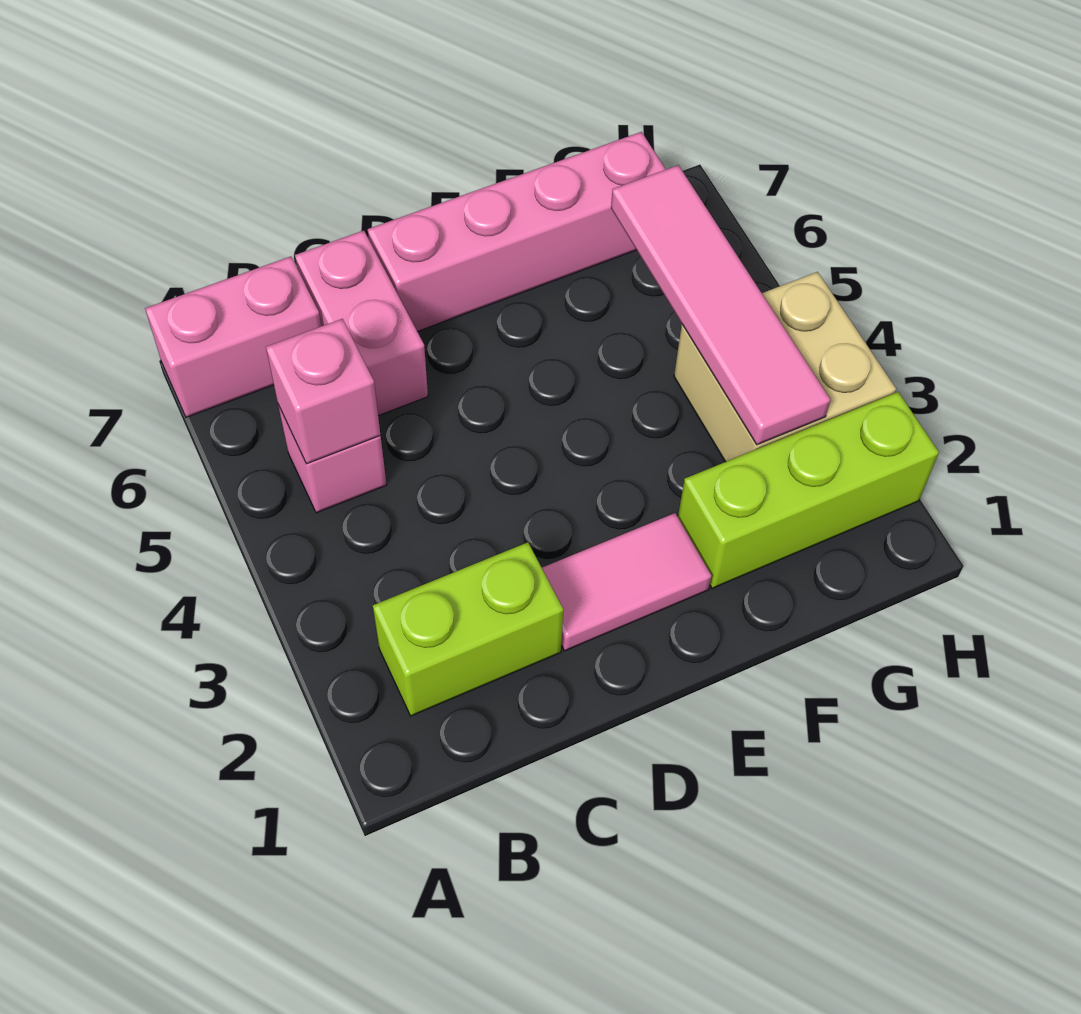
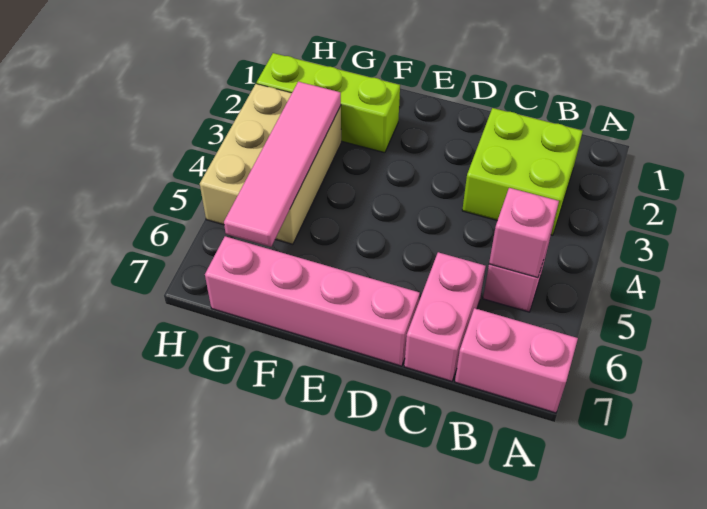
lime brick B2:C2 level 1 -> lime brick B2:C3 level 1
pink tile D2:E2 level 1 -> none
tan brick G3:H4 level 1 -> tan brick G3:H5 level 1

